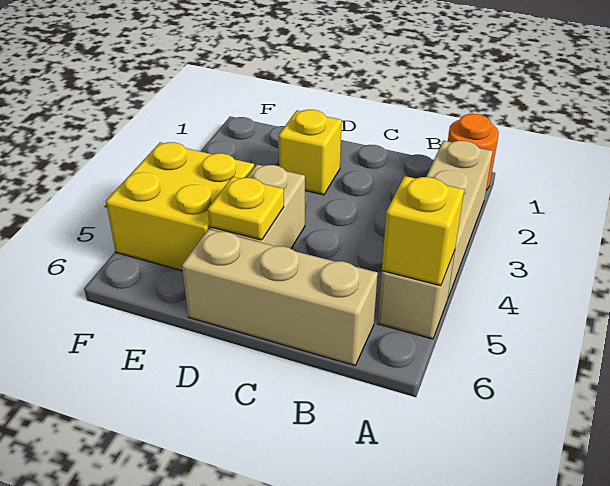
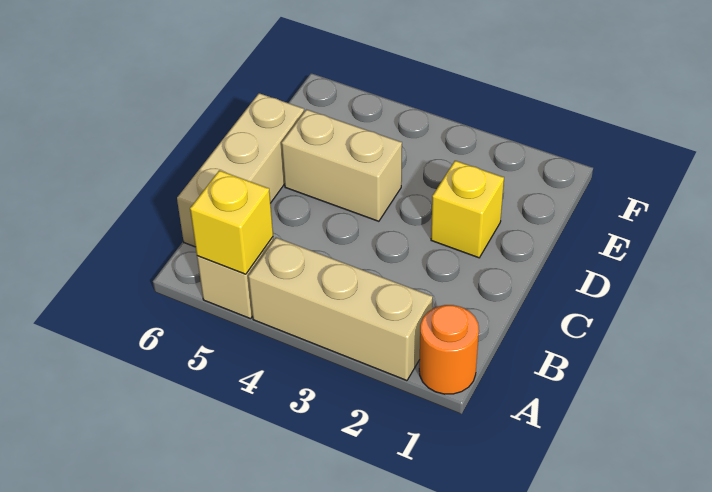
yellow plate D5 level 2 -> none
yellow brick E4:F5 level 1 -> none

